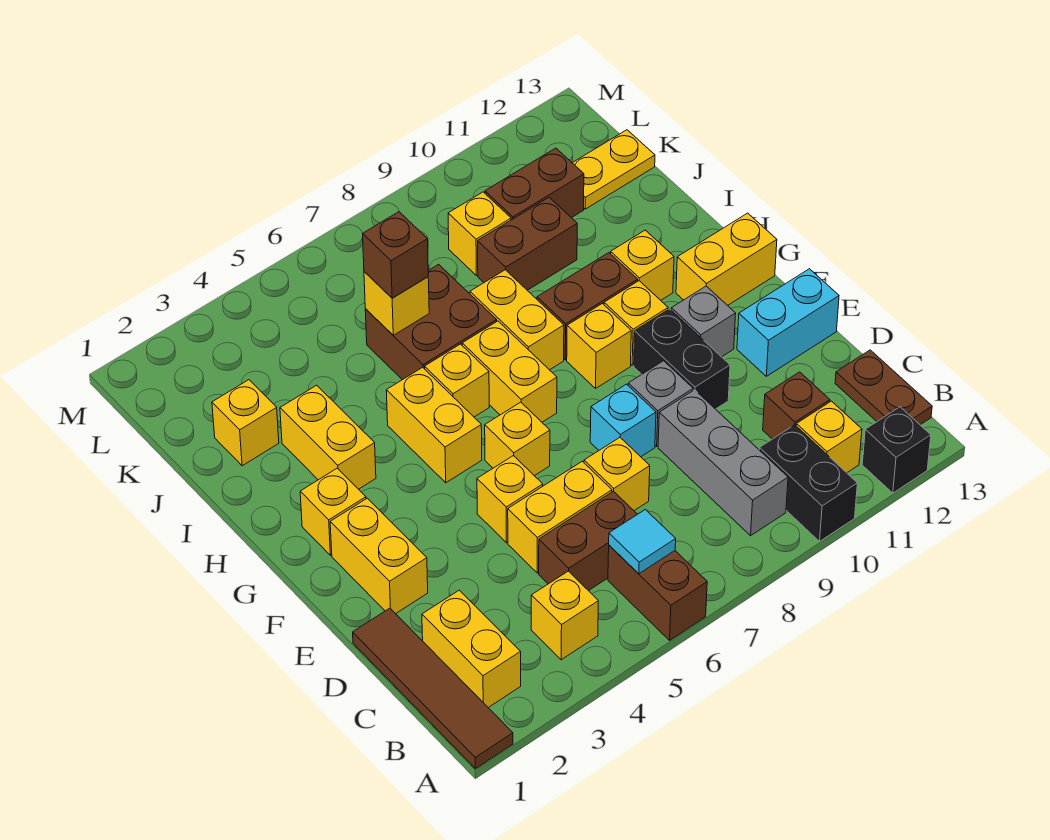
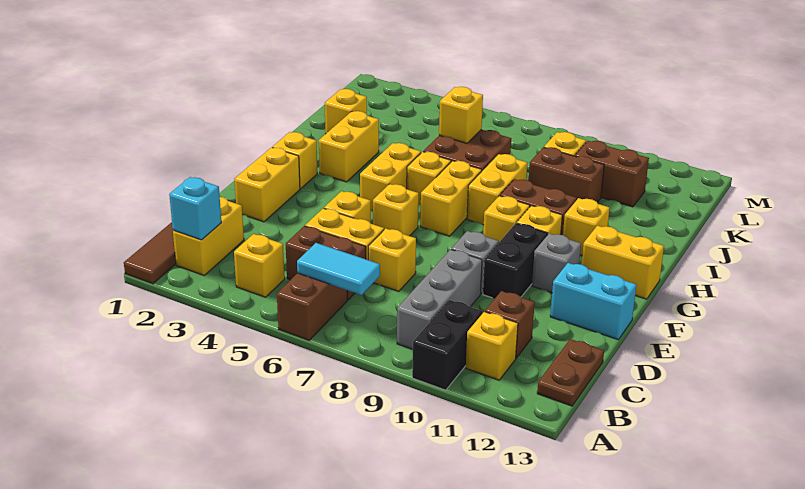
black brick A12 level 1 -> none
cyan tile B6 level 2 -> cyan tile B6:B7 level 2
cyan brick E8 level 1 -> cyan brick B2 level 2
brown brick J6 level 3 -> none
yellow plate K12:K13 level 1 -> none

